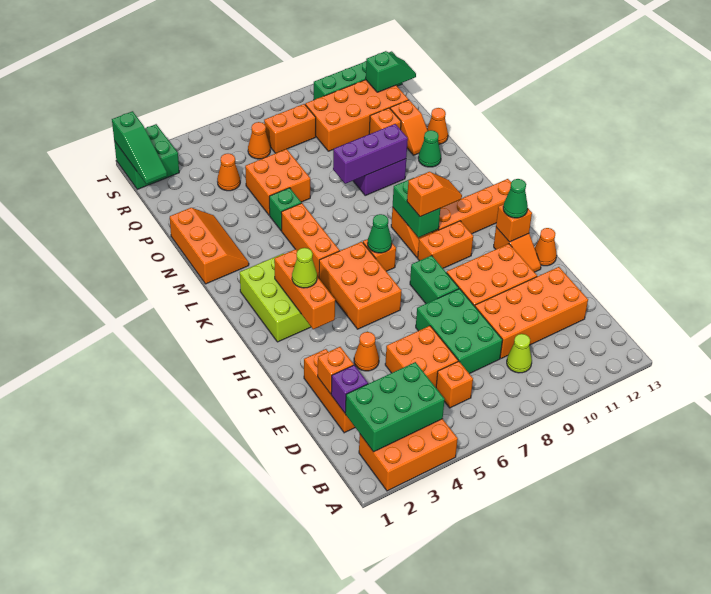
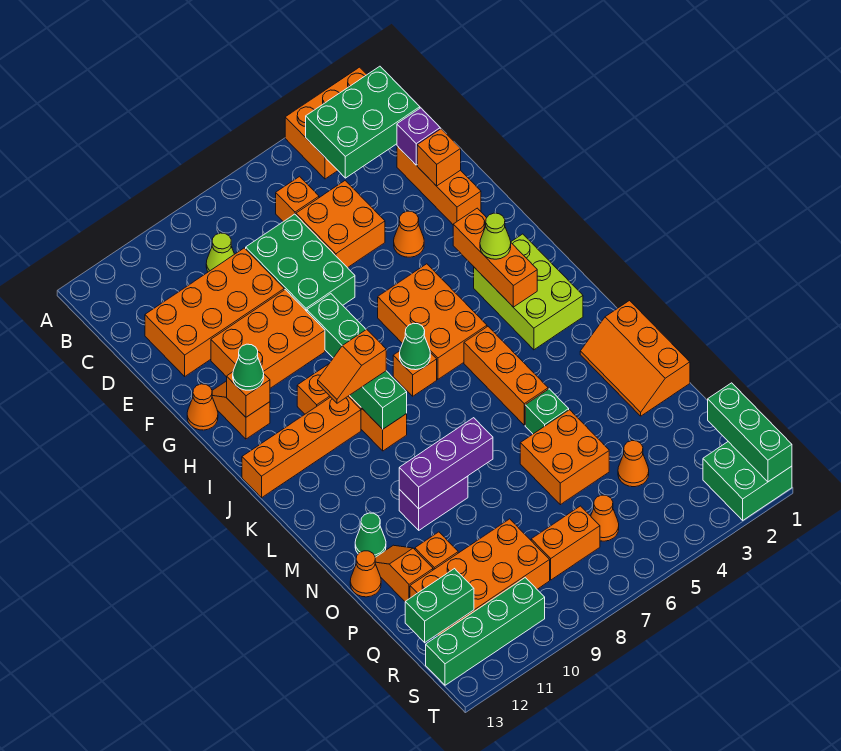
green slope R1:T1 level 2 top T -> green brick R1:T1 level 2
green slope R12:R13 level 2 top 12 -> green brick R12:R13 level 2

